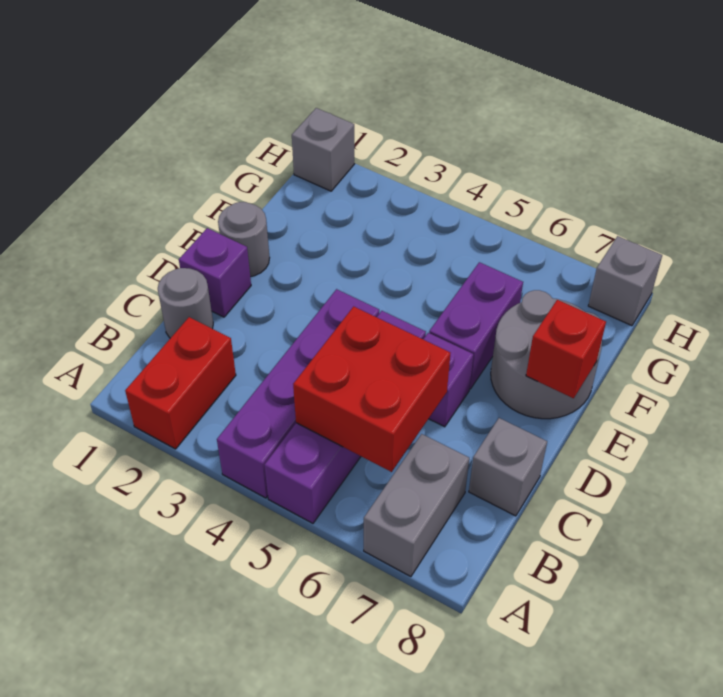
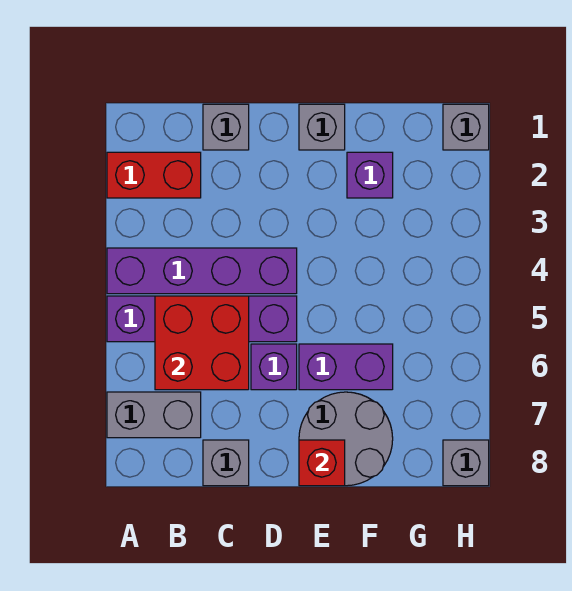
grey round brick C1 level 1 -> grey brick C1 level 1
purple brick D1 level 1 -> purple brick F2 level 1
grey round brick E1 level 1 -> grey brick E1 level 1

